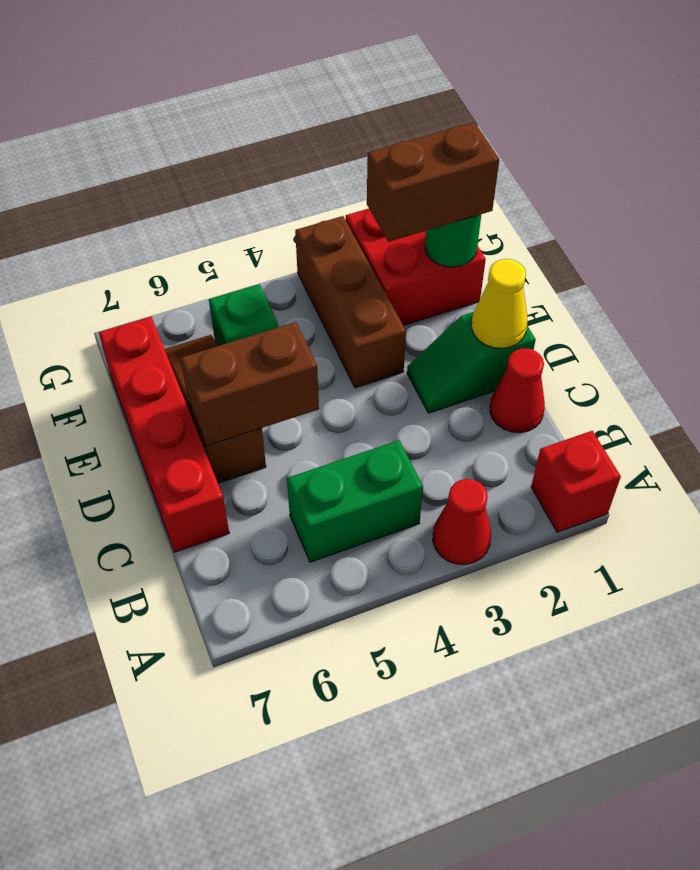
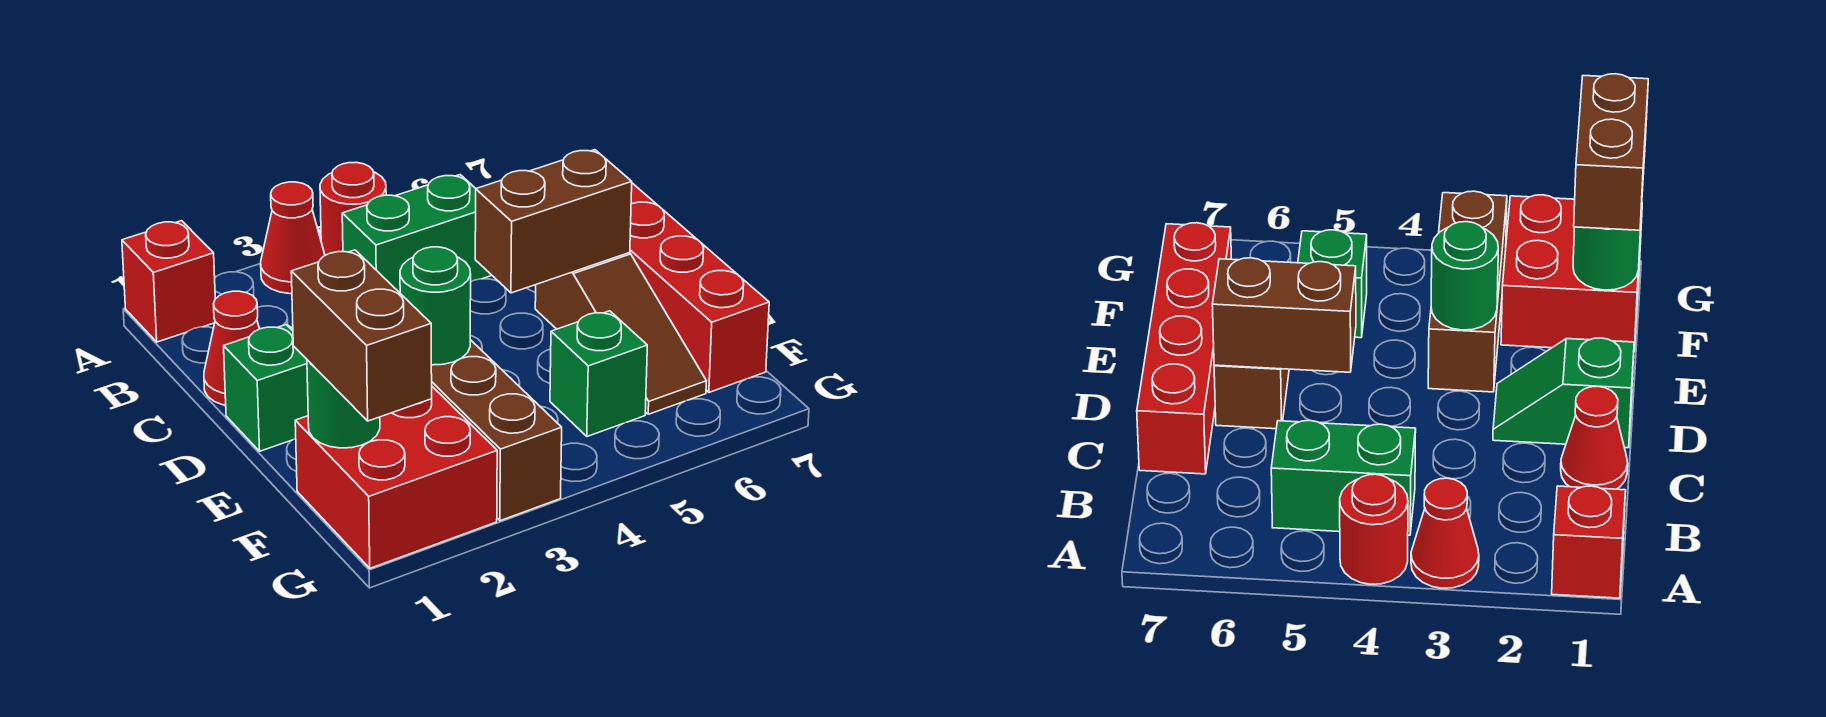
none -> red round brick A4 level 1
yellow cone D1 level 2 -> none
none -> green round brick E3 level 2
brown brick F1:F2 level 3 -> brown brick F1:G1 level 3

